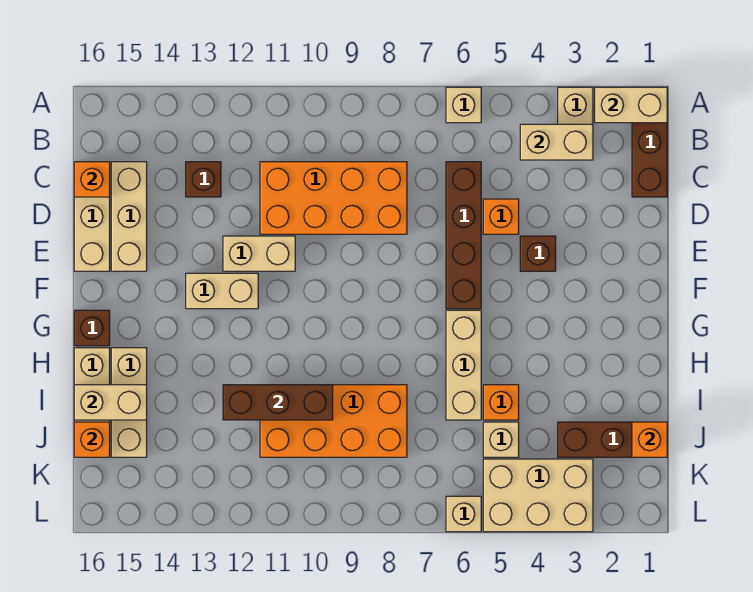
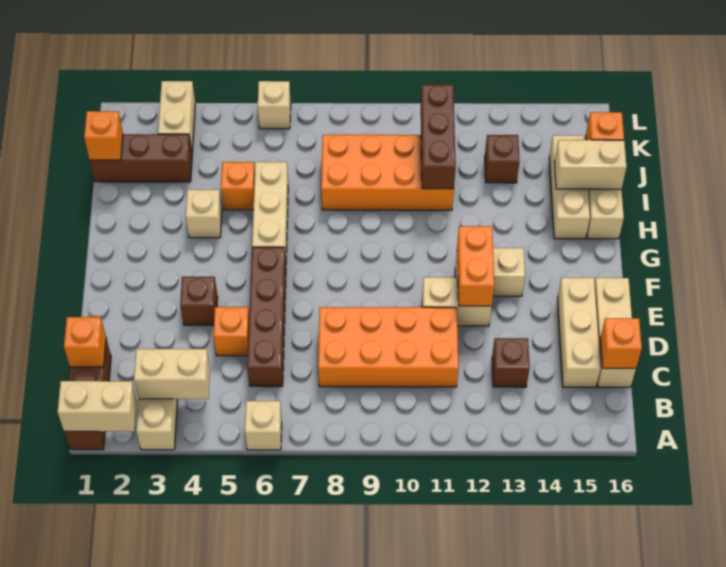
none -> orange brick C1 level 2
none -> orange brick E12:F12 level 2
brown brick G16 level 1 -> brown brick J13 level 1
brown brick I10:I12 level 2 -> brown brick I11:K11 level 2
tan brick J5 level 1 -> tan brick H4 level 1
tan brick K3:L5 level 1 -> tan brick K3:L3 level 1

